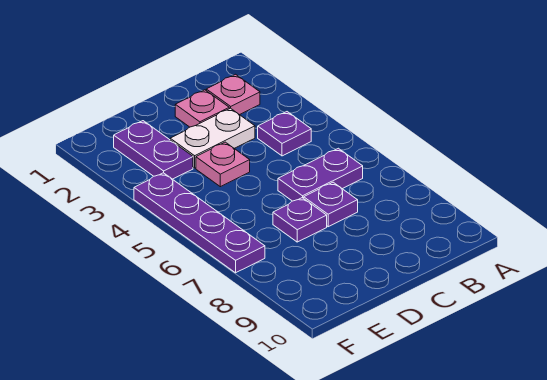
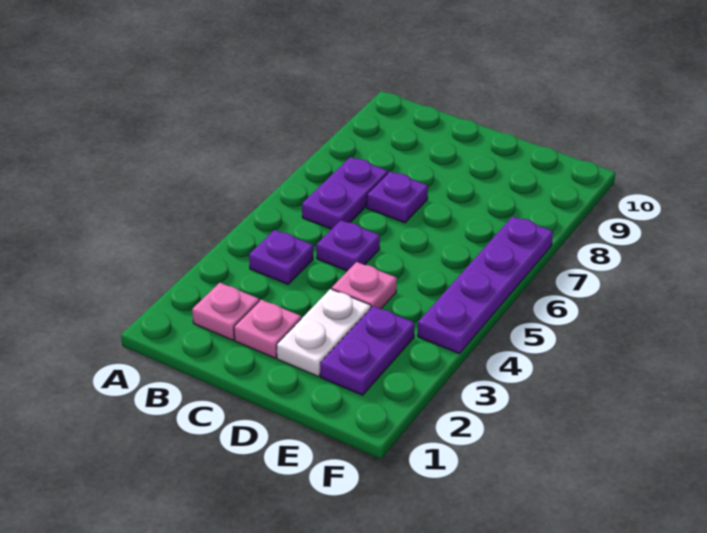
purple plate B6:C6 level 1 -> purple plate B6:B7 level 1
white plate C3:D3 level 1 -> white plate D2:D3 level 1
purple plate D7 level 1 -> purple plate C5 level 1

